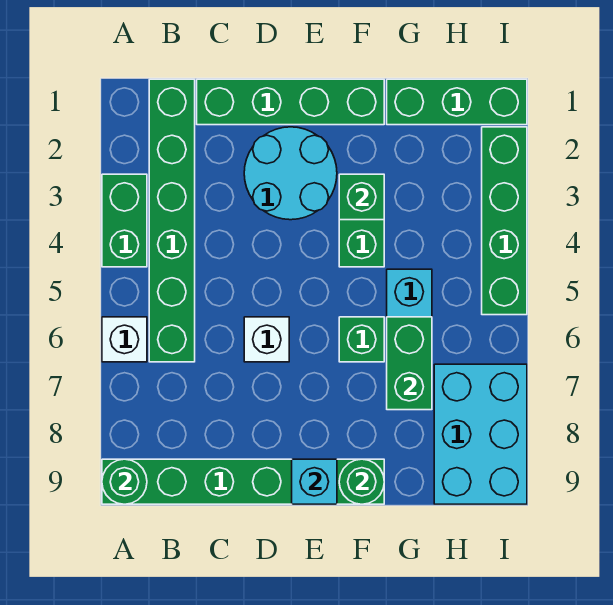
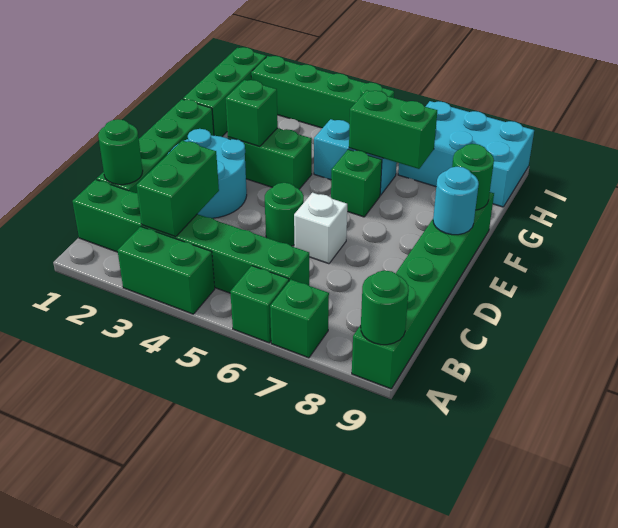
white brick A6 level 1 -> green brick A6 level 1
none -> green brick A7 level 1
none -> green brick B3:C3 level 2
none -> green round brick C1 level 2
none -> green round brick D5 level 1
cyan brick E9 level 2 -> cyan round brick E9 level 2

